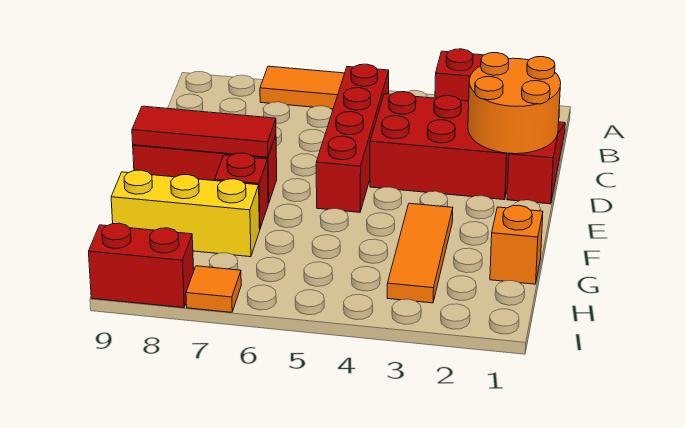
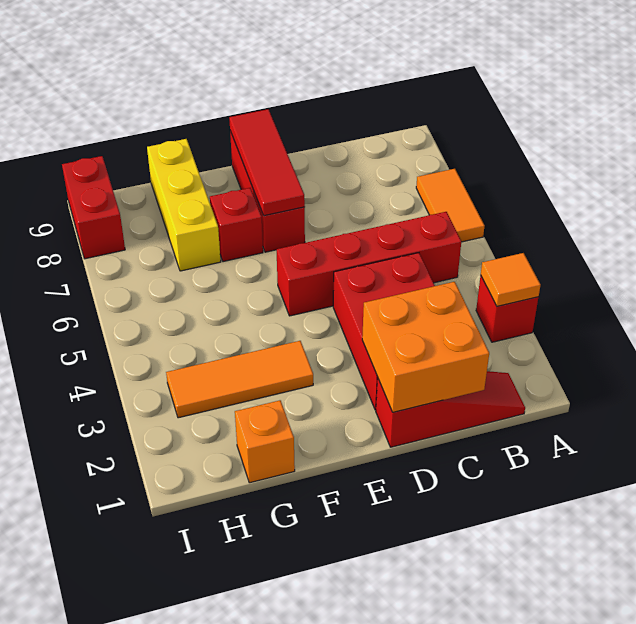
orange round brick C1:D2 level 2 -> orange brick C1:D2 level 2
orange tile I7 level 1 -> orange tile A3 level 2

